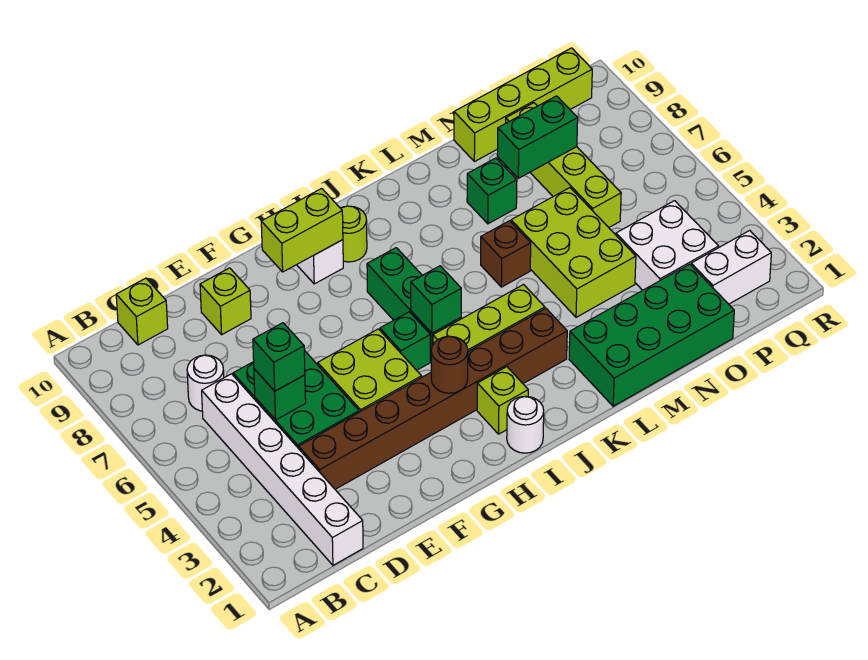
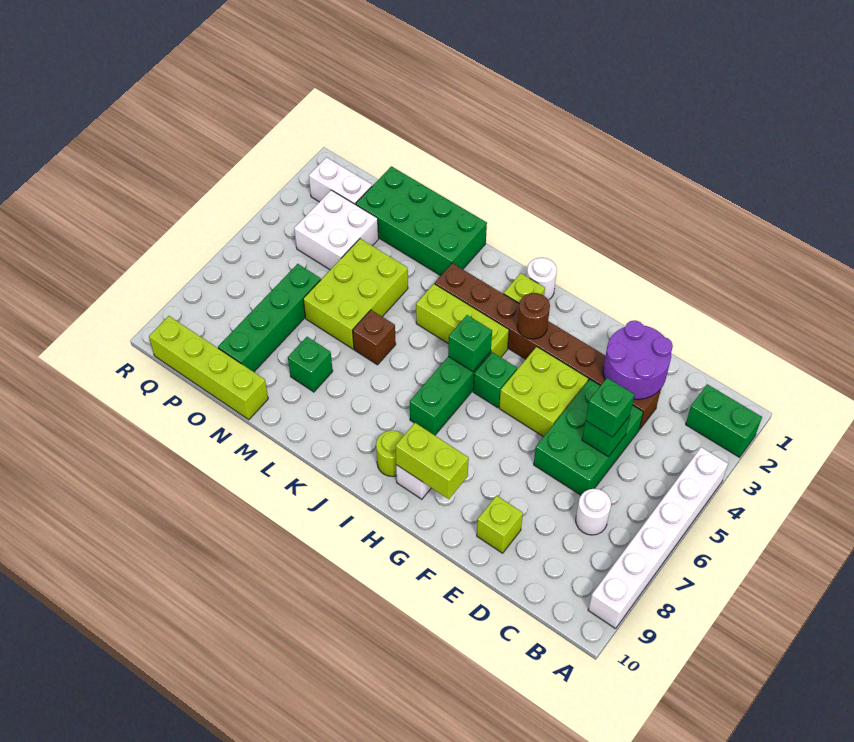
white brick C1:C6 level 1 -> white brick A4:A9 level 1
lime brick C10 level 1 -> none
none -> purple round brick D2:E3 level 2
green brick N8:O8 level 2 -> green brick A2:B2 level 1
lime brick O6:O9 level 1 -> green brick O6:O9 level 1

